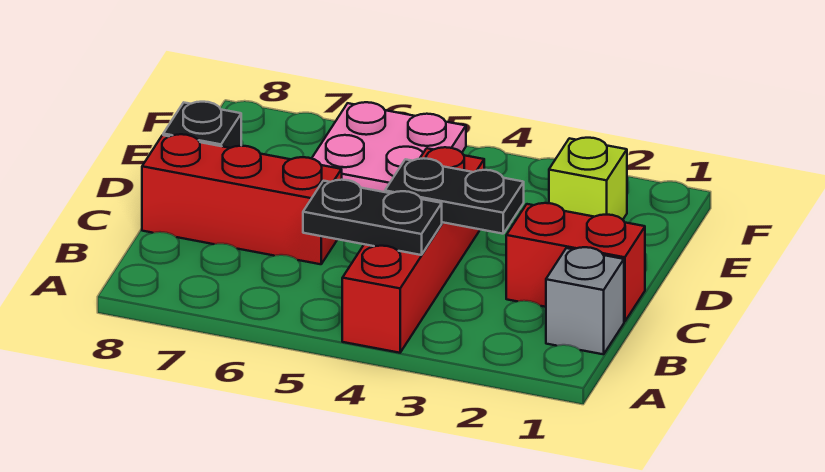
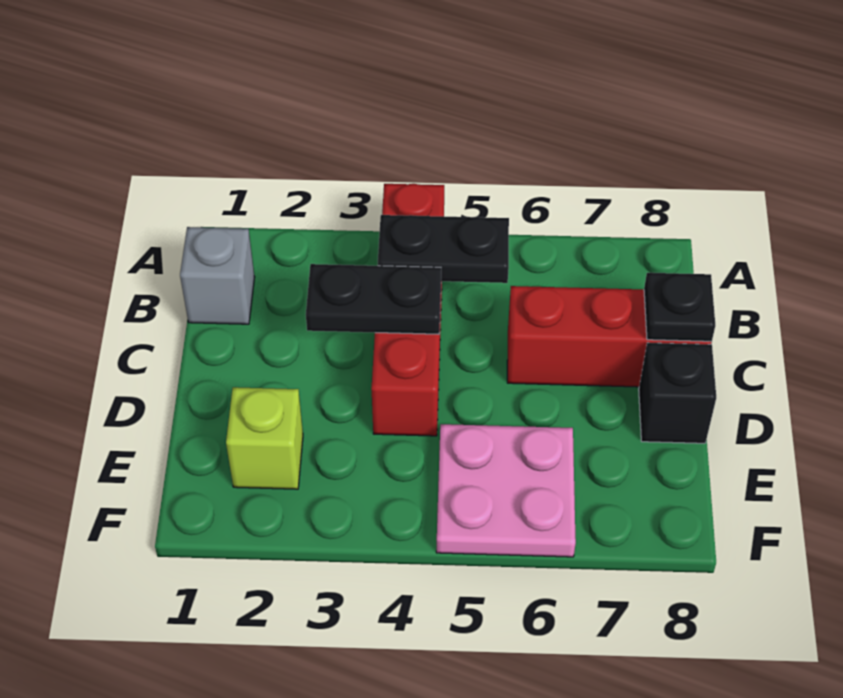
red brick C1:C2 level 1 -> none
none -> black plate C8 level 2

